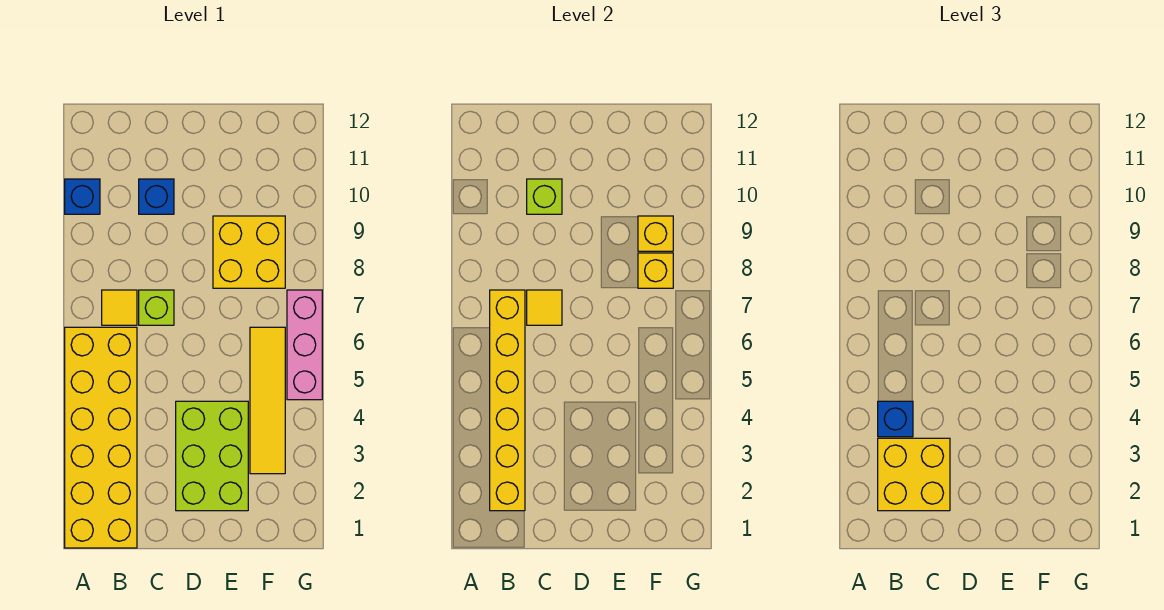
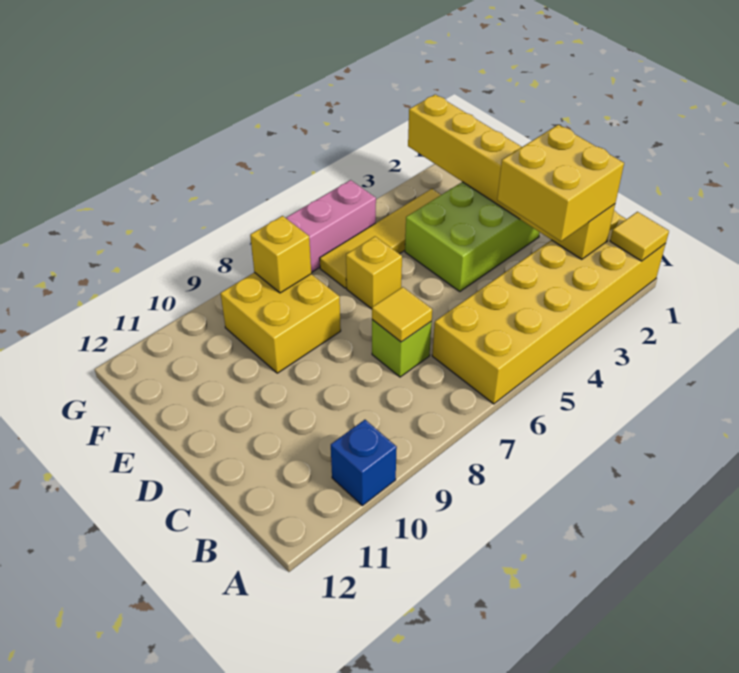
yellow brick B2:B7 level 2 -> yellow brick B2:G2 level 2
blue brick B4 level 3 -> none
yellow tile B7 level 1 -> yellow tile A1 level 2
blue brick C10 level 1 -> none
lime brick C10 level 2 -> none
yellow brick F9 level 2 -> yellow brick E6 level 1

